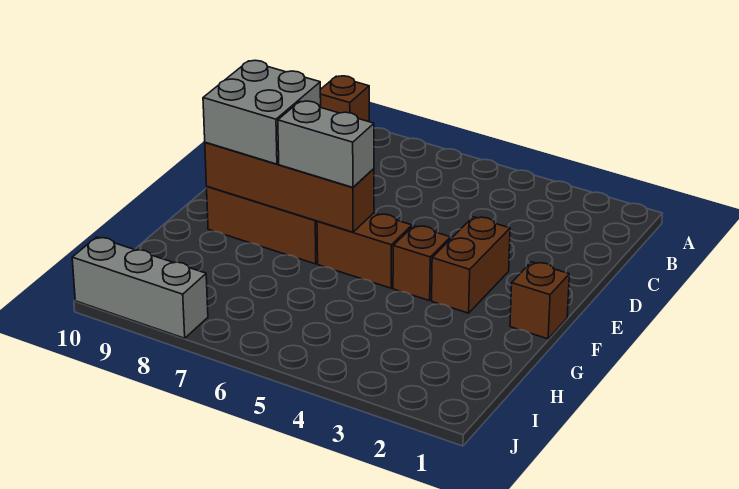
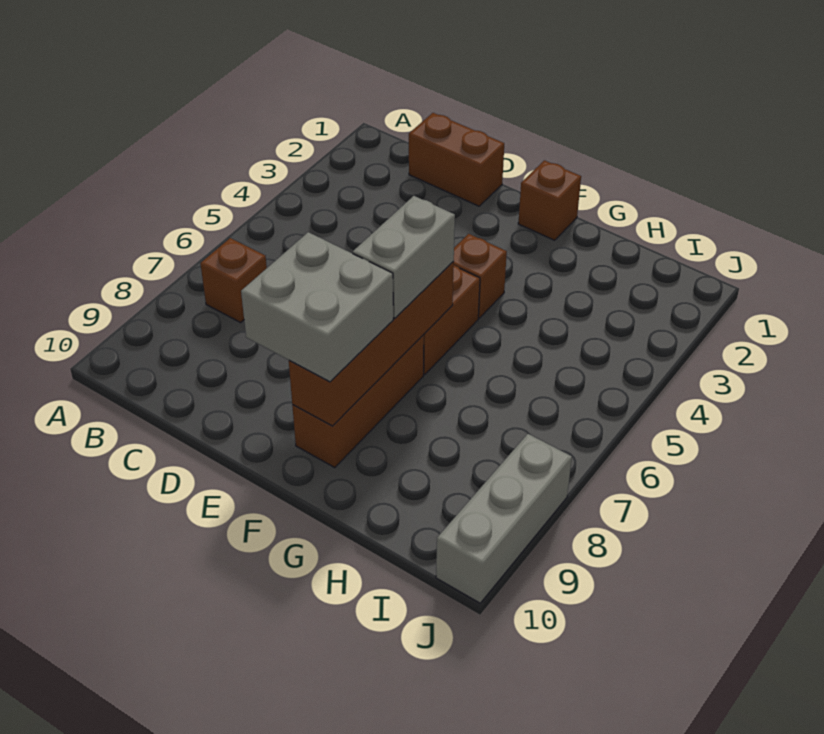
brown brick A9 level 1 -> brown brick B7 level 1
brown brick E3:F3 level 1 -> brown brick C1:D1 level 1

